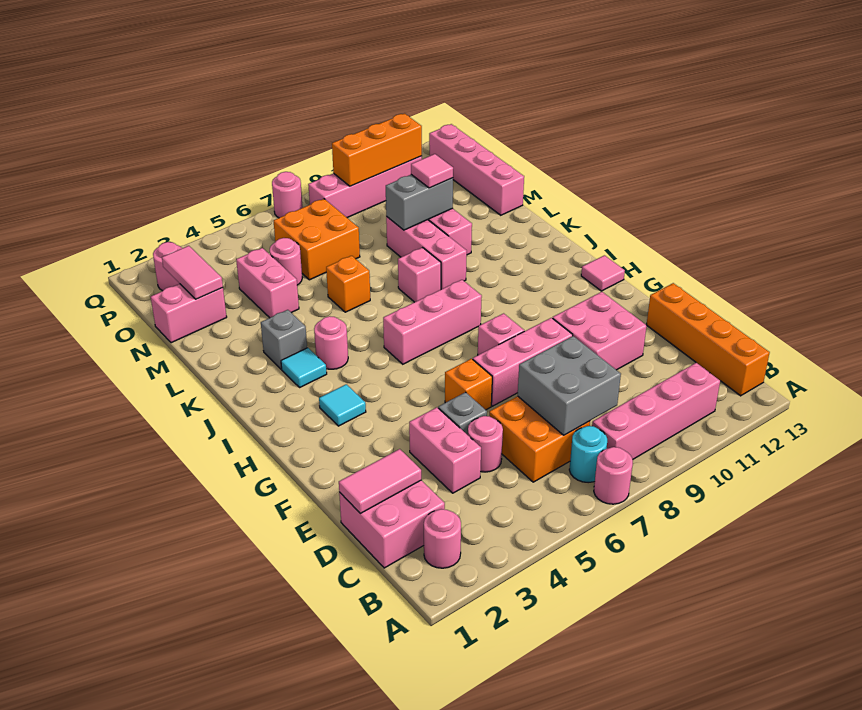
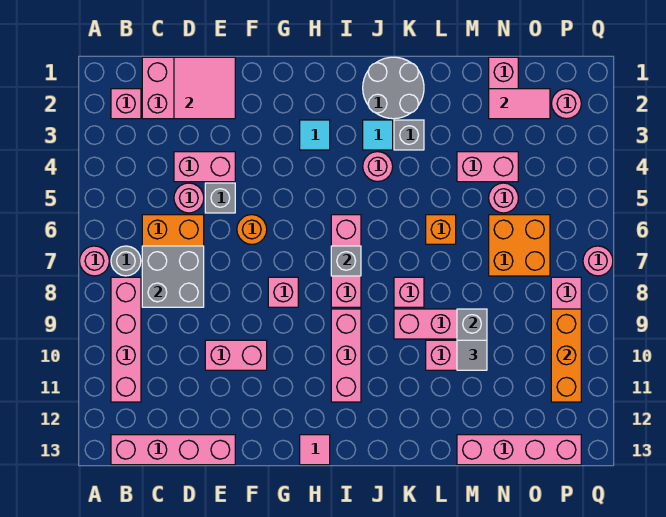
pink round brick B2 level 1 -> pink brick B2 level 1
cyan round brick B7 level 1 -> grey round brick B7 level 1
orange brick B13:E13 level 1 -> pink brick B13:E13 level 1
pink tile D1:D2 level 2 -> pink tile D1:E2 level 2
pink brick E10:F11 level 1 -> pink brick E10:F10 level 1
orange brick F6 level 1 -> orange round brick F6 level 1
pink brick F7:F9 level 1 -> pink brick I9:I11 level 1
none -> grey brick I7 level 2
none -> grey round brick J1:K2 level 1
pink tile M10 level 3 -> grey tile M10 level 3

